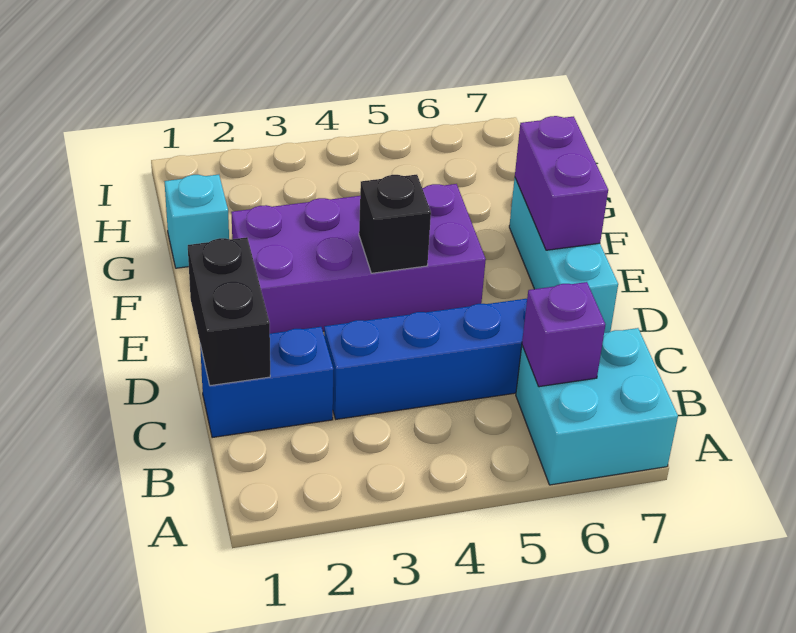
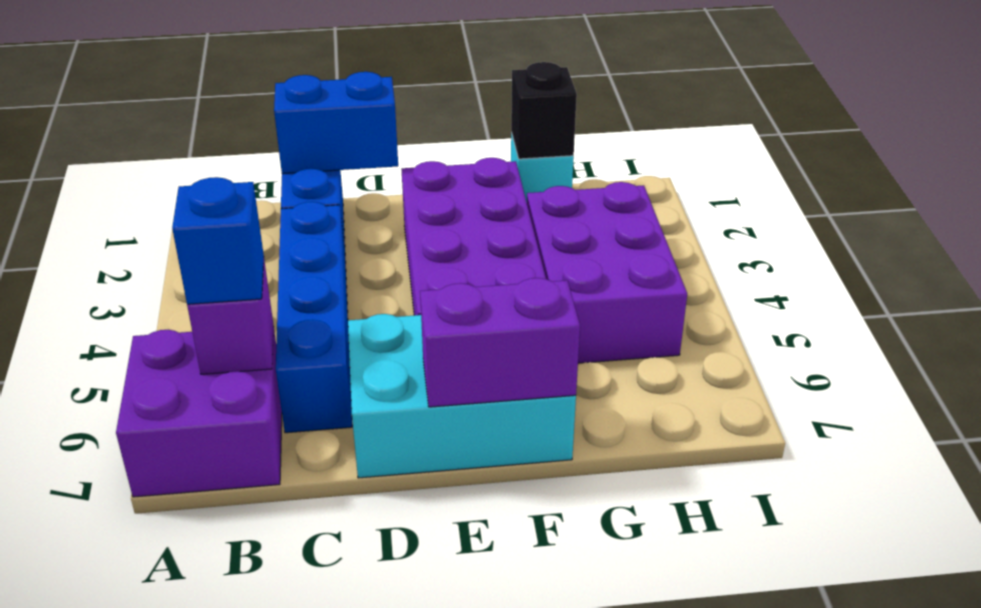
cyan brick A6:B7 level 1 -> purple brick A6:B7 level 1
none -> blue brick B6 level 3
black brick C1:D1 level 2 -> blue brick C1:D1 level 2
cyan brick D7:F7 level 1 -> cyan brick D6:F7 level 1
black brick E4 level 2 -> black brick G1 level 2
none -> purple brick G3:H5 level 1

